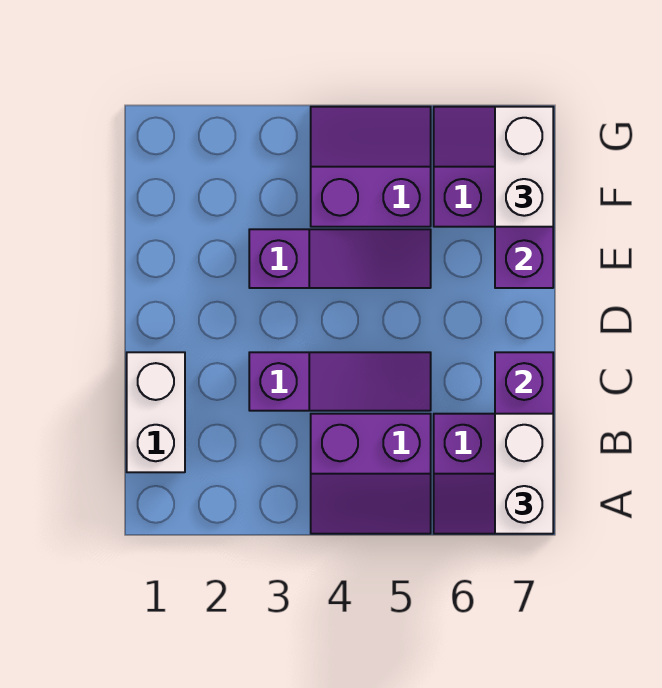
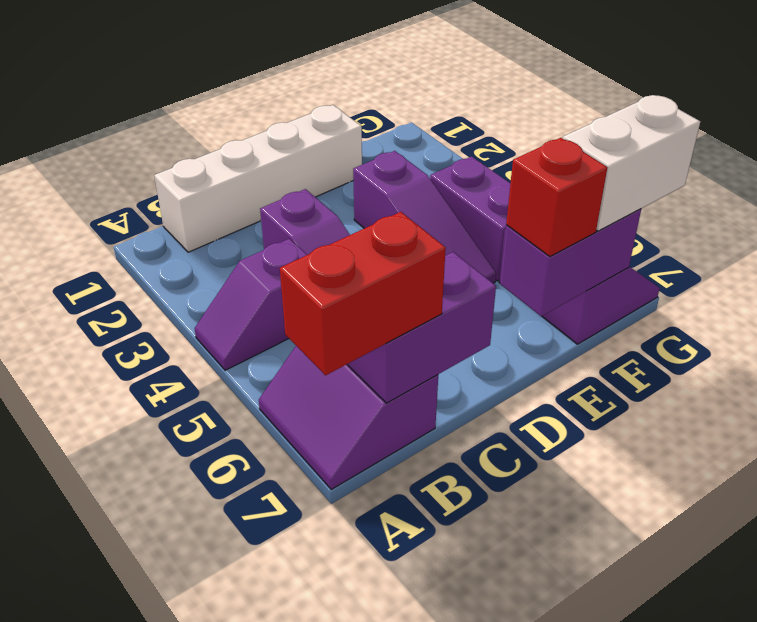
purple slope A4:B5 level 1 top B -> purple slope A4:B4 level 1 top B
white brick A7:B7 level 3 -> red brick A7:B7 level 3
white brick B1:C1 level 1 -> white brick B1:E1 level 1
none -> red brick E7 level 3

